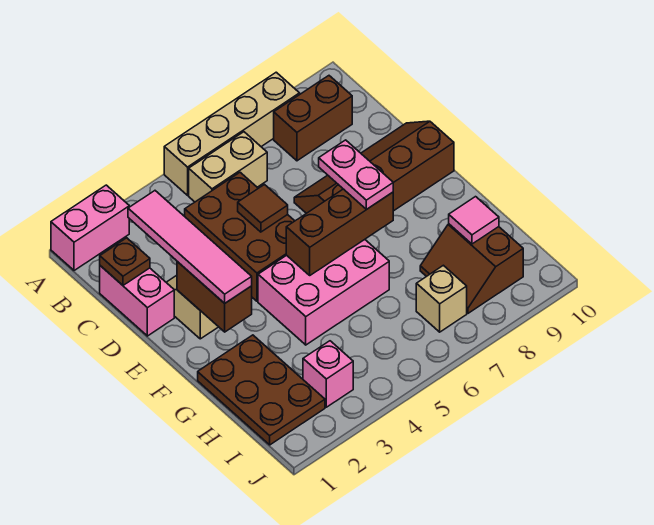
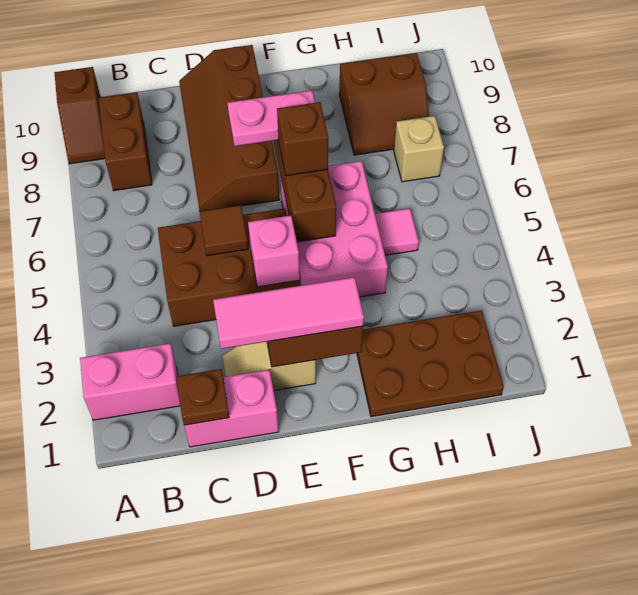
pink brick A1:A2 level 1 -> pink brick A2:B2 level 1
tan brick A5:A8 level 1 -> none
none -> brown slope A9:A10 level 1 top 10
tan brick B5:B6 level 1 -> none
pink tile C2:F2 level 3 -> pink tile D2:F2 level 3
none -> brown brick F6 level 3
pink tile H9 level 2 -> pink tile H5 level 1
pink brick I3 level 1 -> pink brick E4 level 2

